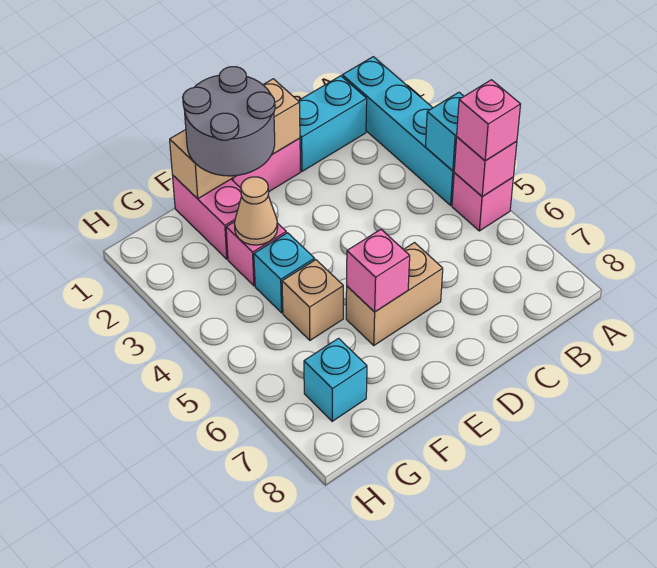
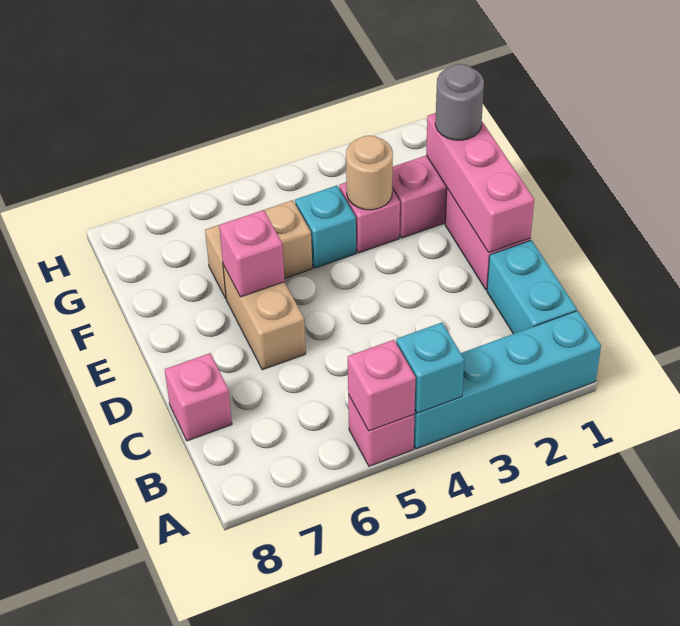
pink brick A5 level 3 -> pink brick C8 level 1
tan brick D1:F1 level 2 -> pink brick D1:F1 level 2
grey round brick E1:F2 level 3 -> grey round brick F1 level 3
tan cone F3 level 2 -> tan round brick F3 level 2
tan brick F5 level 1 -> tan brick F5:F6 level 1
cyan brick G7 level 1 -> none

